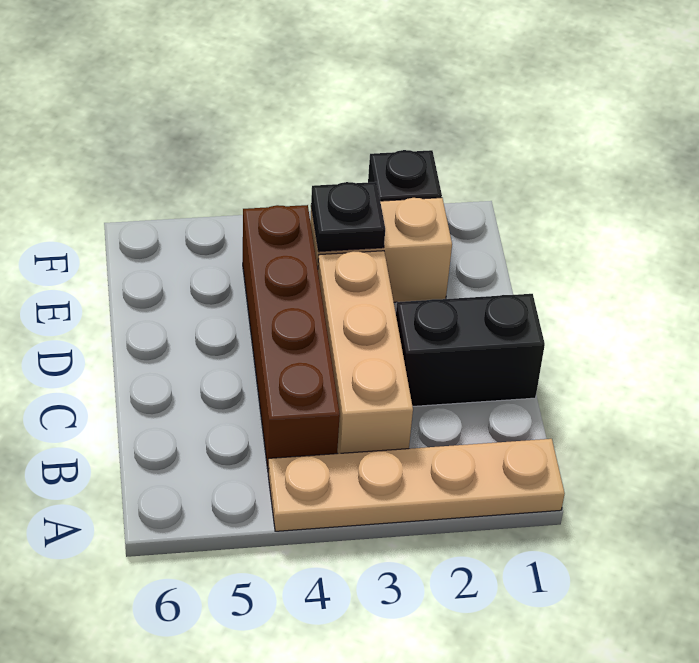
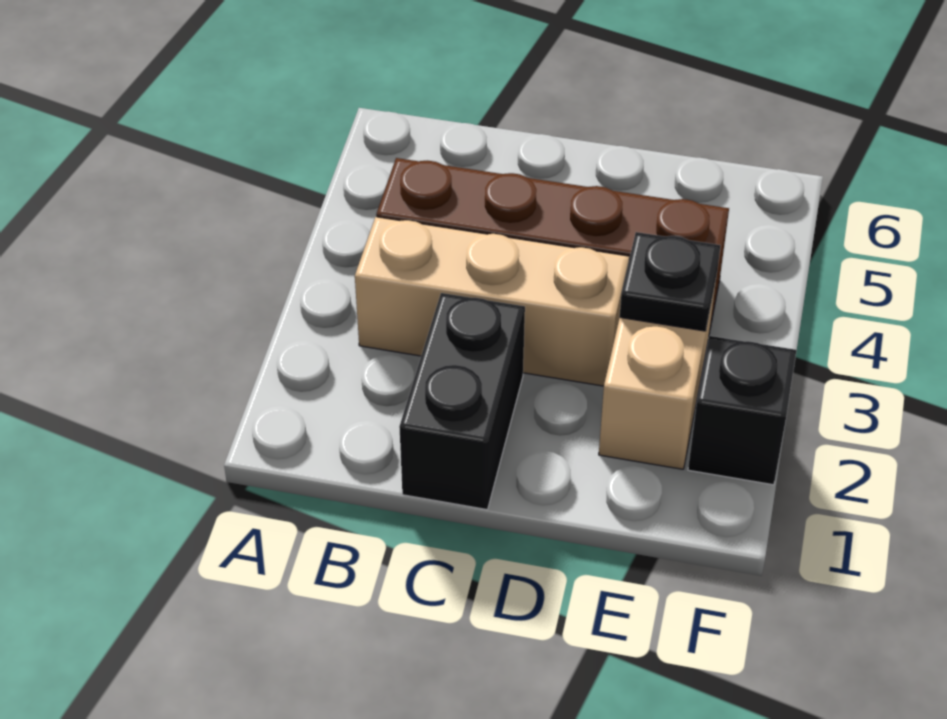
tan plate A1:A4 level 1 -> none

